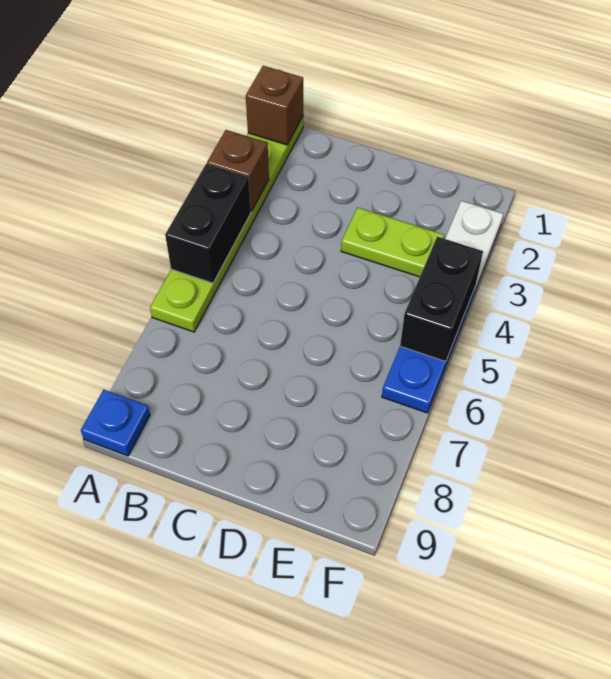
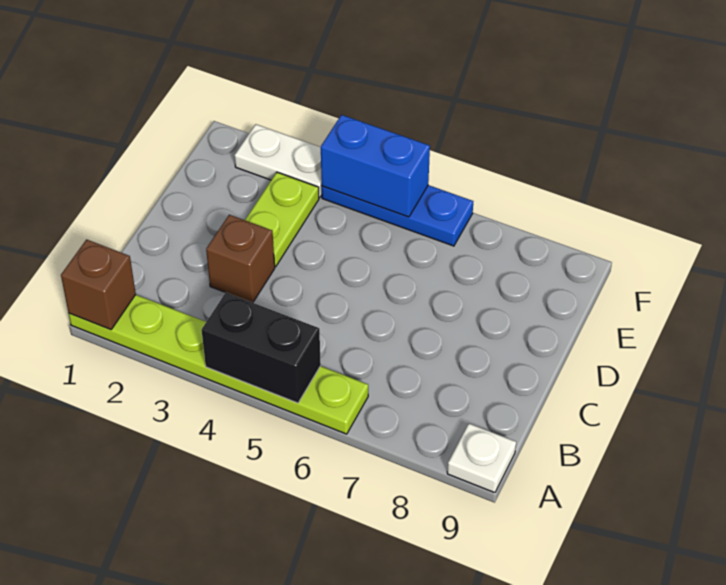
brown brick A3 level 2 -> brown brick C3 level 1
blue plate A9 level 1 -> white plate A9 level 1
black brick F4:F5 level 2 -> blue brick F4:F5 level 2

